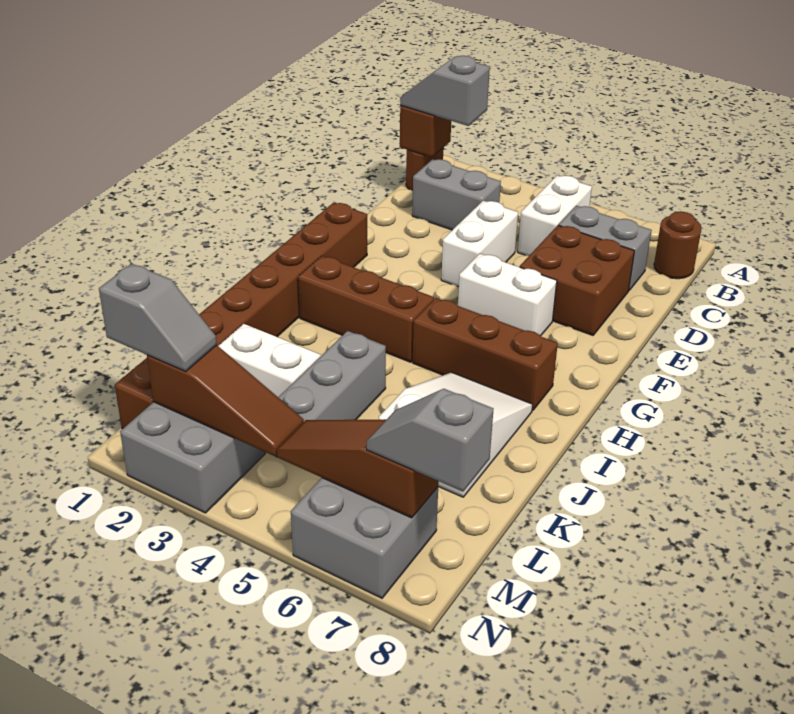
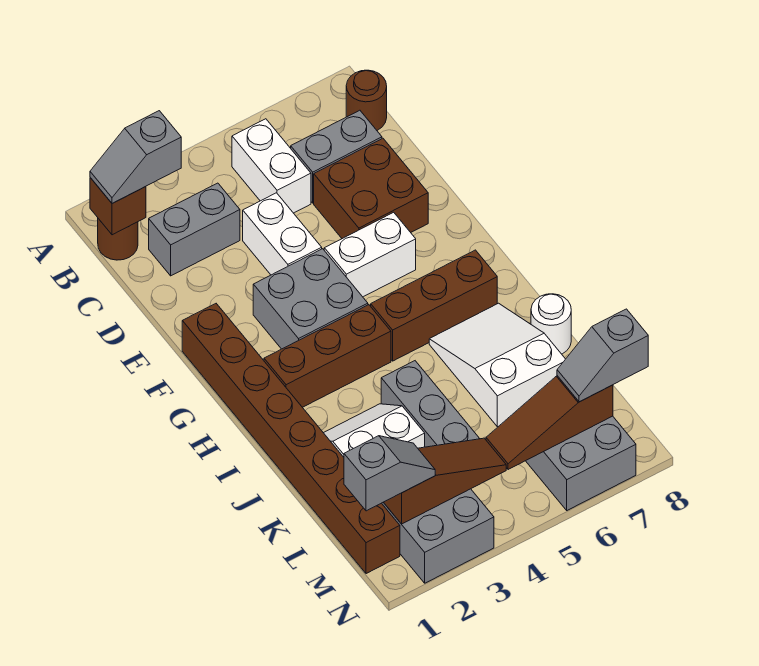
none -> grey brick F3:G4 level 1
none -> white round brick J8 level 1

